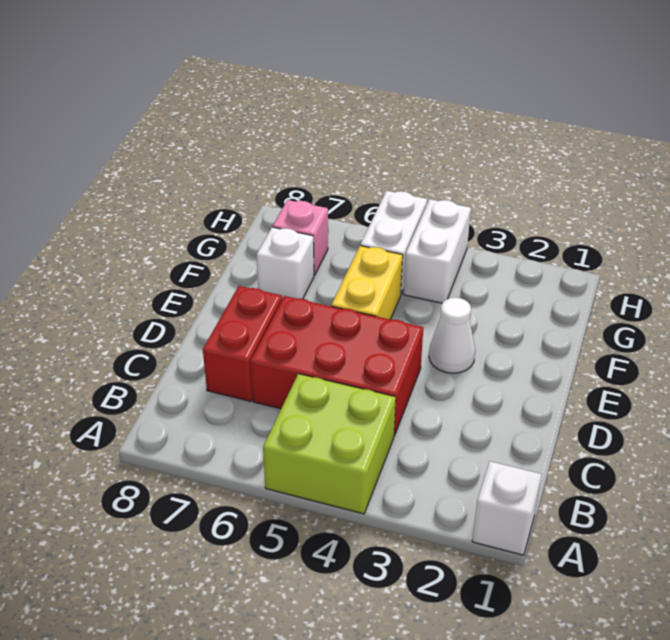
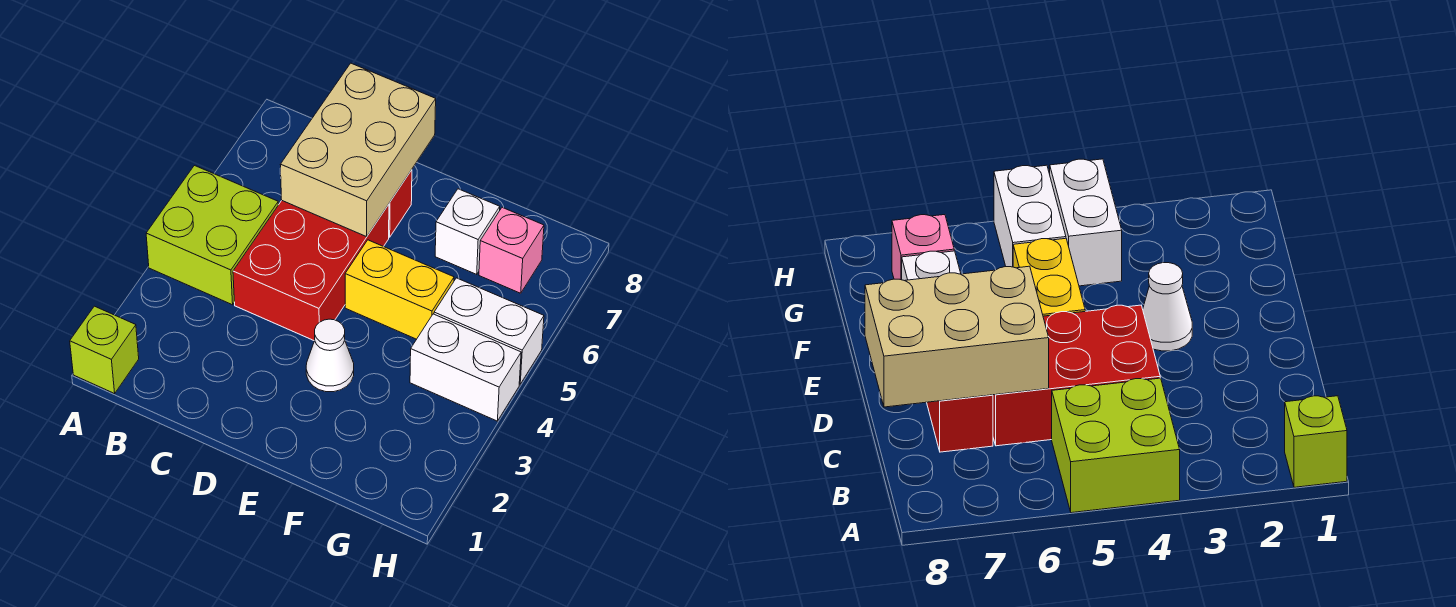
white brick A1 level 1 -> lime brick A1 level 1
none -> tan brick C6:D8 level 2

